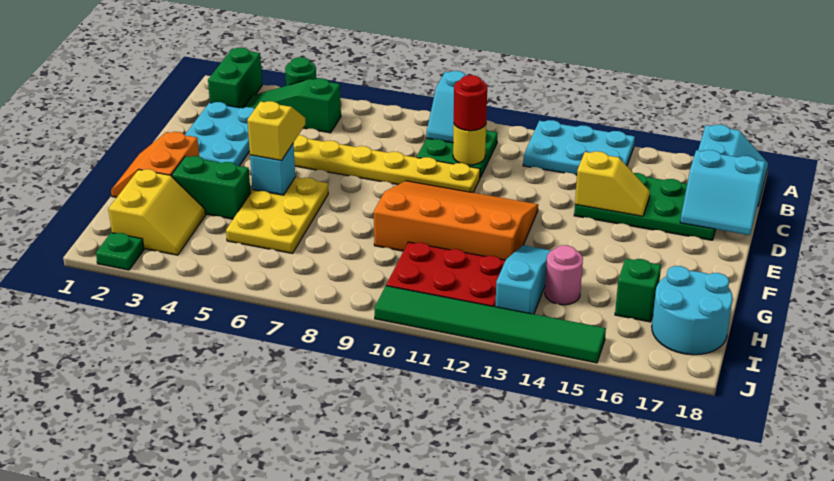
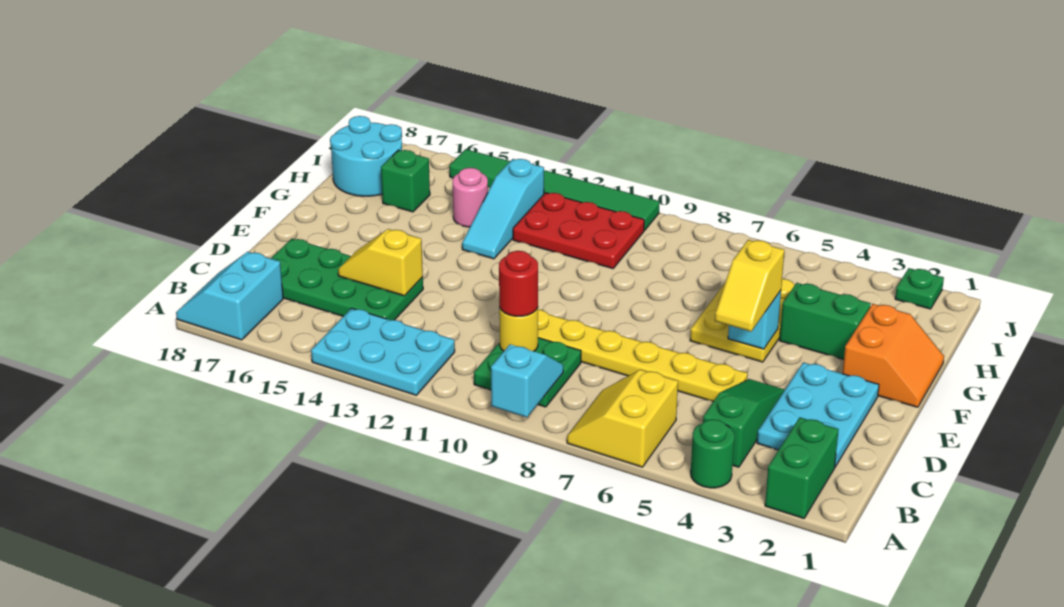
green slope B3:B5 level 1 top 5 -> green slope B4:D4 level 1 top B
cyan slope C17:D18 level 2 top C -> none
orange slope E9:G12 level 1 top G -> none
yellow slope H2:I3 level 1 top 2 -> yellow slope A6:B7 level 1 top 6

